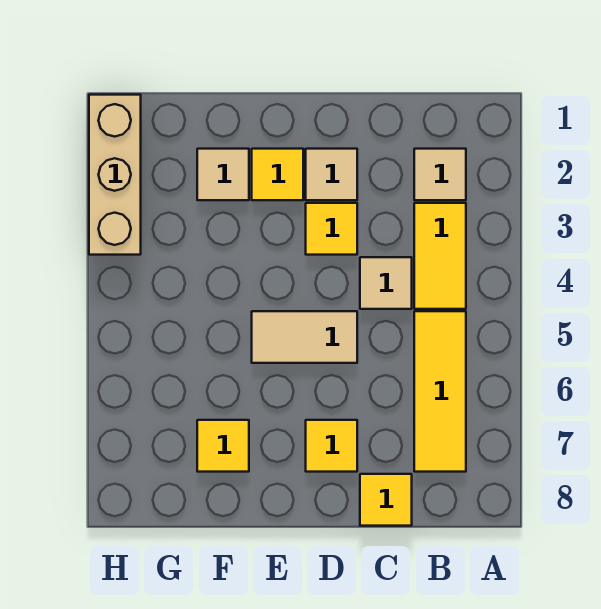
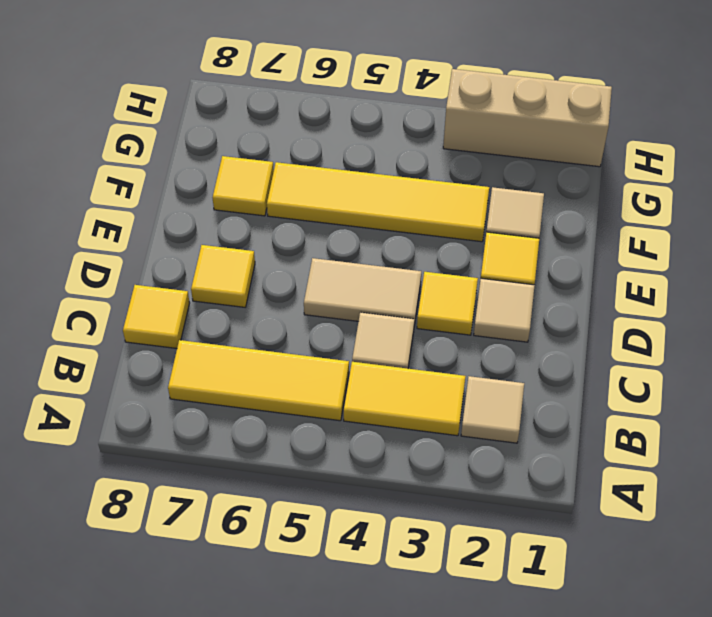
tan tile D5:E5 level 1 -> tan tile D4:D5 level 1
none -> yellow tile F3:F6 level 1

